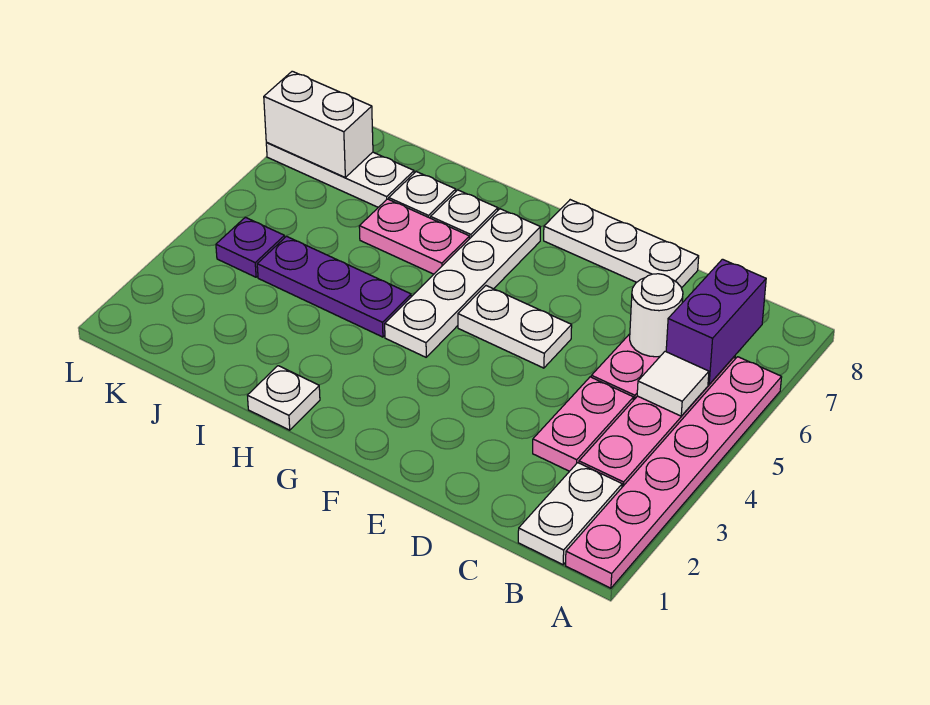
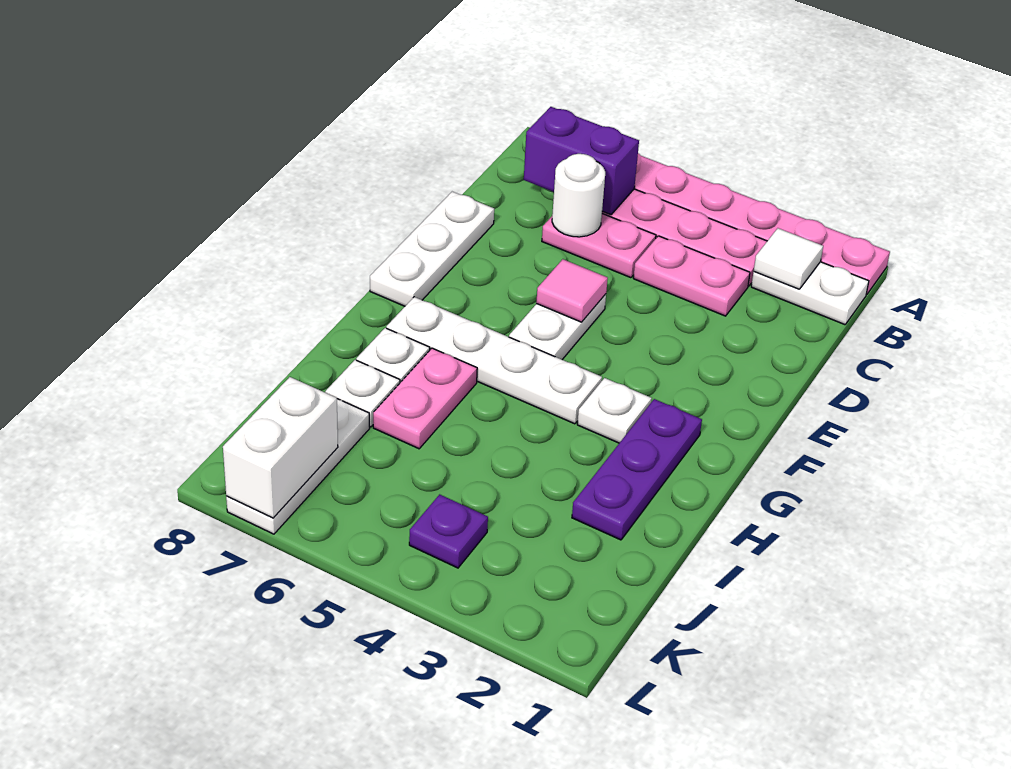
white tile B5 level 2 -> white tile B2 level 2
none -> pink tile E5 level 2
white plate H1 level 1 -> white plate G3 level 1
purple plate H4:J4 level 1 -> purple plate G2:I2 level 1

